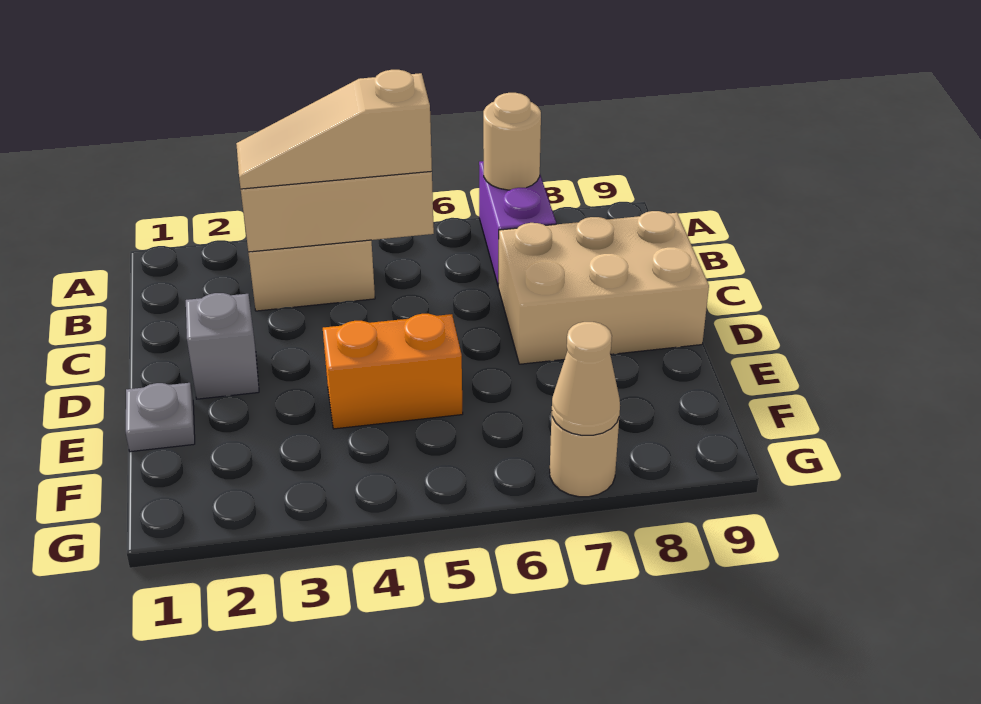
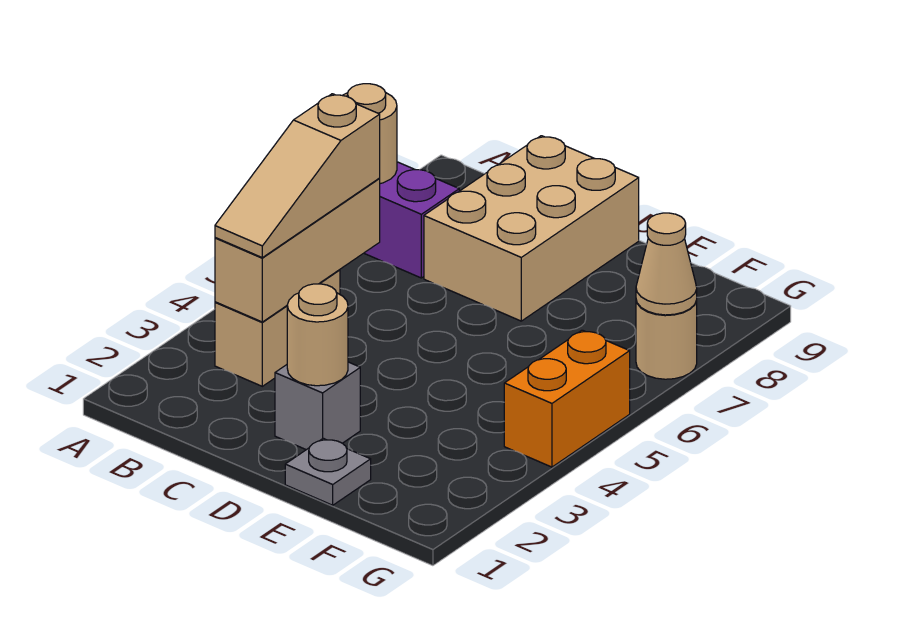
none -> tan round brick D2 level 2
orange brick E4:E5 level 1 -> orange brick G4:G5 level 1

